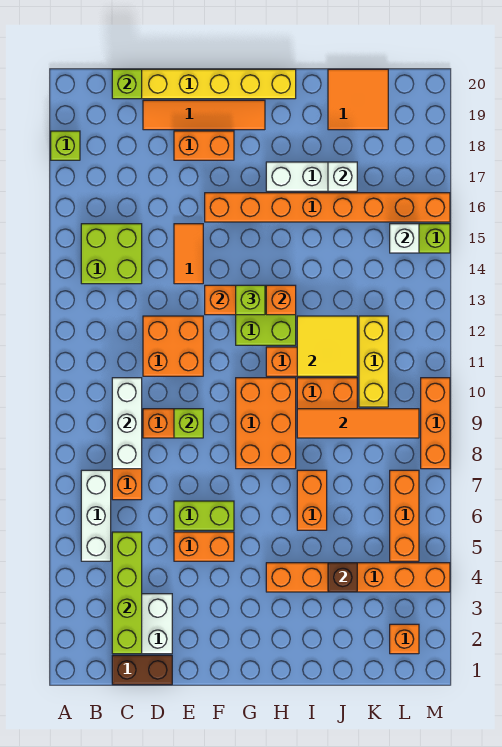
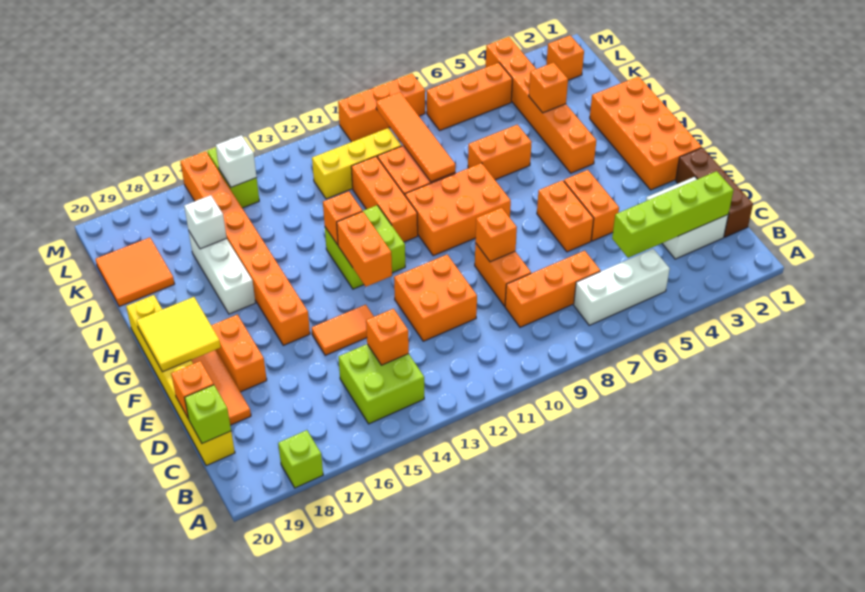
brown brick C1:D1 level 1 -> brown brick C1:E1 level 1
white brick C8:C10 level 2 -> none
none -> orange brick C14 level 2
none -> orange brick D20 level 2
lime brick E6:F6 level 1 -> orange brick E6:F6 level 1
lime brick E9 level 2 -> orange brick E9 level 2
none -> orange brick F1:I2 level 1
lime brick G13 level 3 -> none
yellow tile I11:J12 level 2 -> yellow tile F19:G20 level 2
brown brick J4 level 2 -> orange brick J4 level 2

